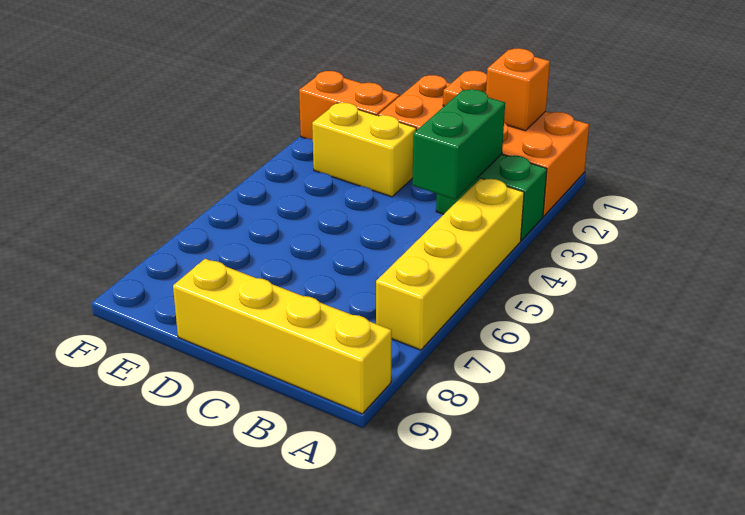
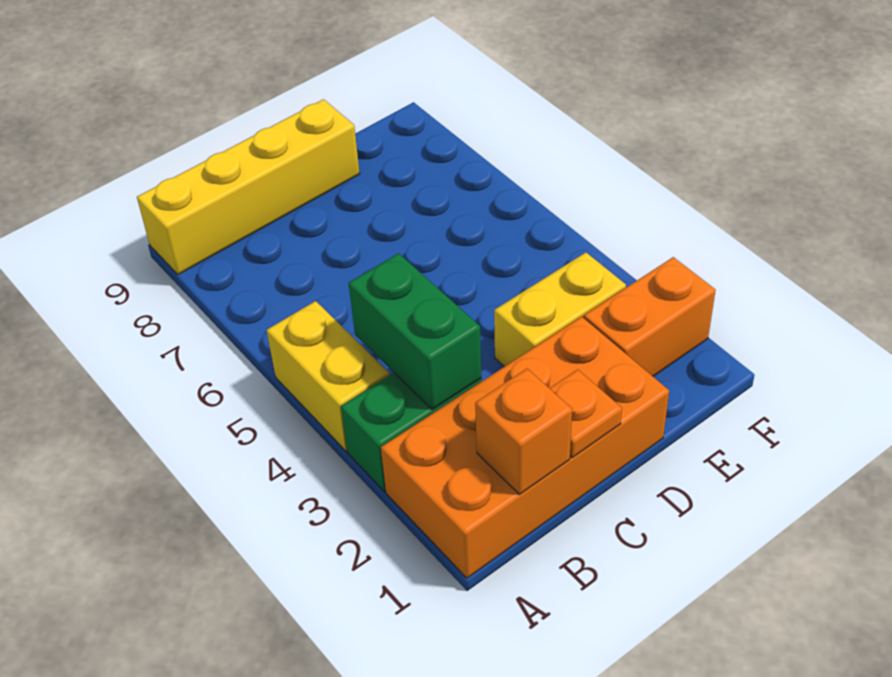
yellow brick A4:A7 level 1 -> yellow brick A4:A5 level 1

